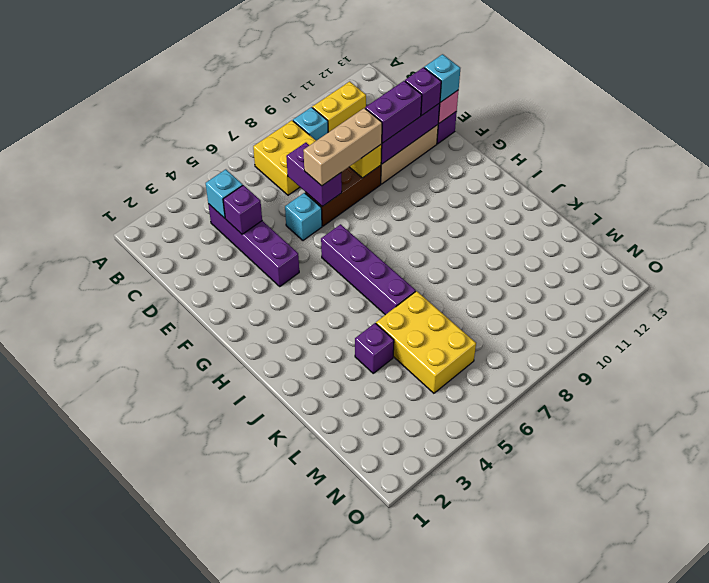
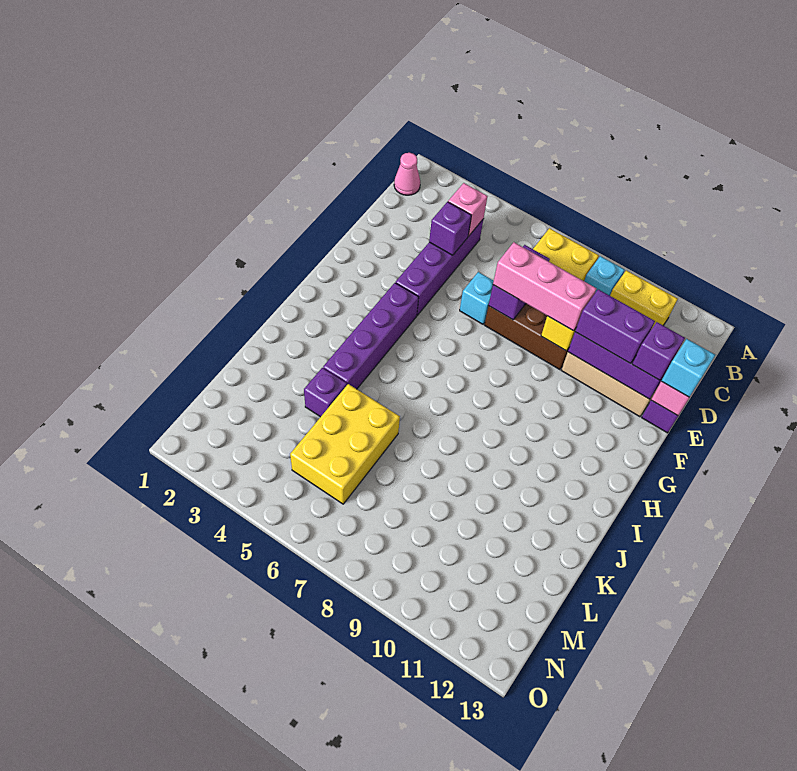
none -> pink cone B1 level 1
cyan brick C4 level 2 -> pink brick C4 level 2
tan brick E7:E9 level 3 -> pink brick E7:E9 level 3
purple brick G6:J6 level 1 -> purple brick G4:J4 level 1

